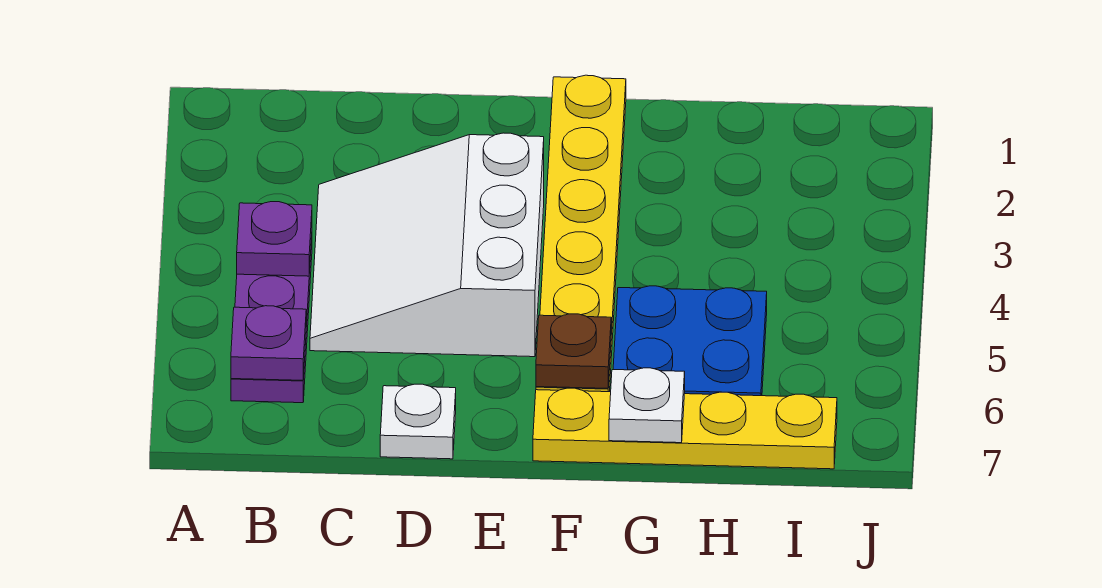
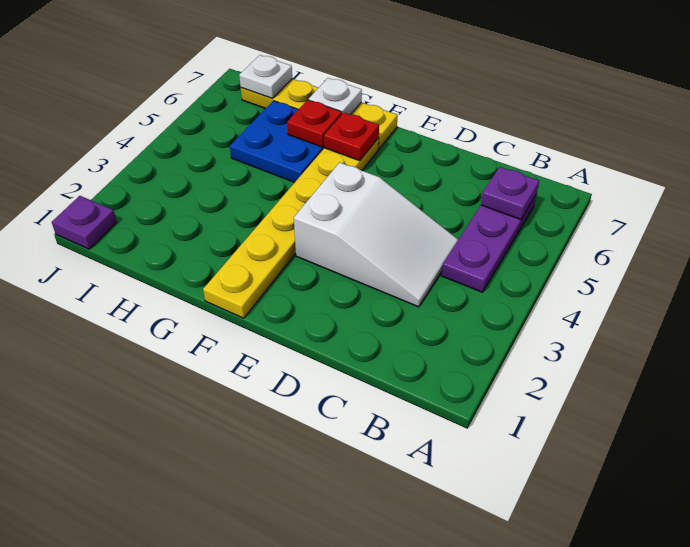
purple plate B4 level 2 -> purple plate J1 level 1
white slope C3:E5 level 1 top E -> white slope C3:E4 level 1 top E
white plate D7 level 1 -> white plate I7 level 2
brown plate F6 level 2 -> red plate F6 level 2
none -> red plate G6 level 2

